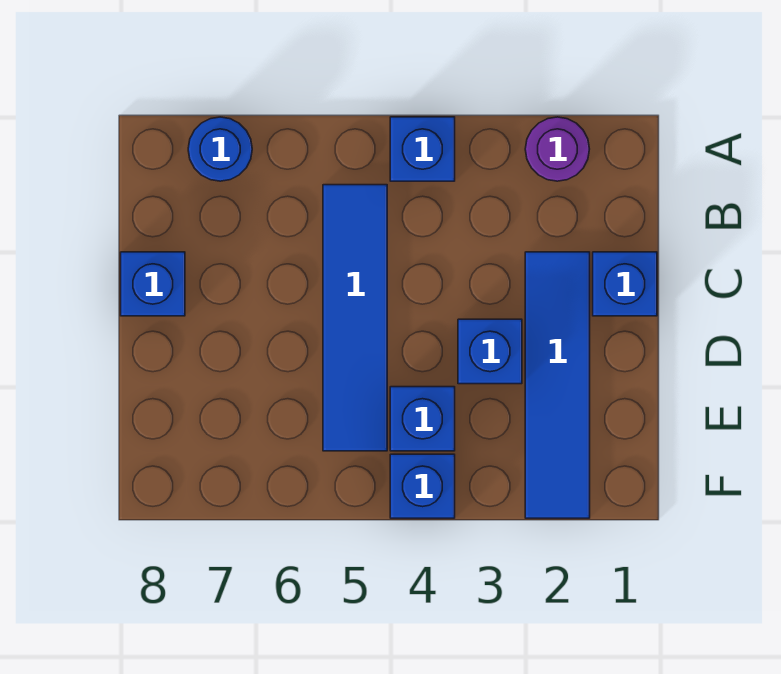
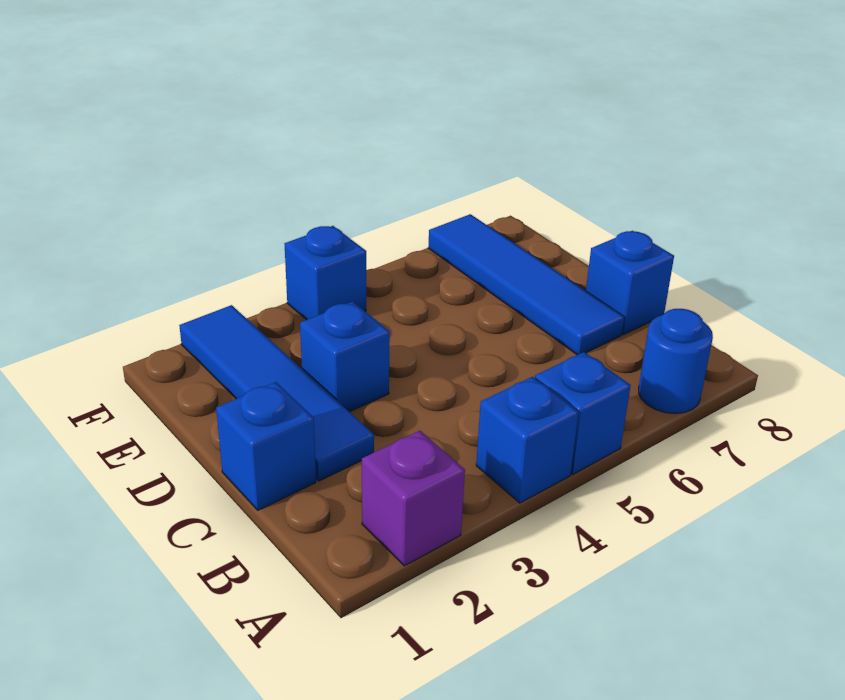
purple round brick A2 level 1 -> purple brick A2 level 1
blue tile B5:E5 level 1 -> blue tile C7:F7 level 1
blue brick E4 level 1 -> blue brick A5 level 1

